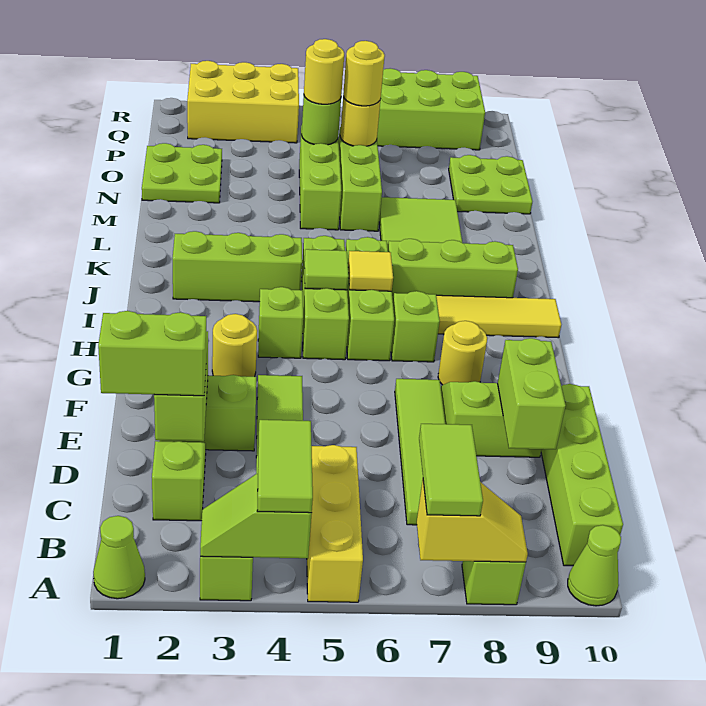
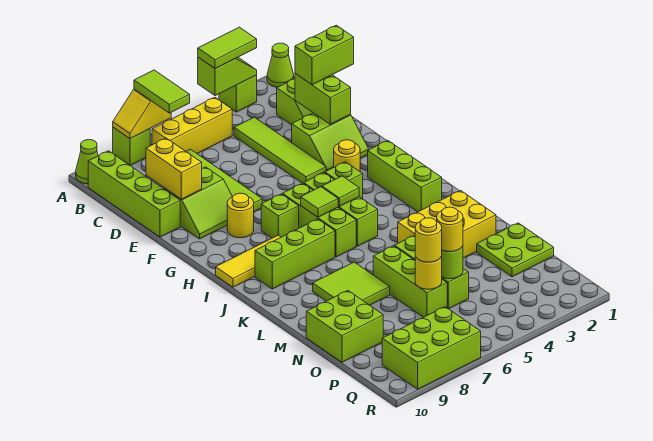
lime tile A4:B4 level 3 -> lime tile A3:A4 level 3
yellow brick A5:C5 level 1 -> yellow brick B5:B7 level 1
lime brick D9:E9 level 2 -> yellow brick D9:E9 level 2
yellow tile I6 level 2 -> lime tile I6 level 2
lime brick J2:J4 level 1 -> lime brick H2:J2 level 1
lime plate N9:O10 level 1 -> lime brick N9:O10 level 1
yellow brick Q2:R4 level 1 -> yellow brick L2:M4 level 1

